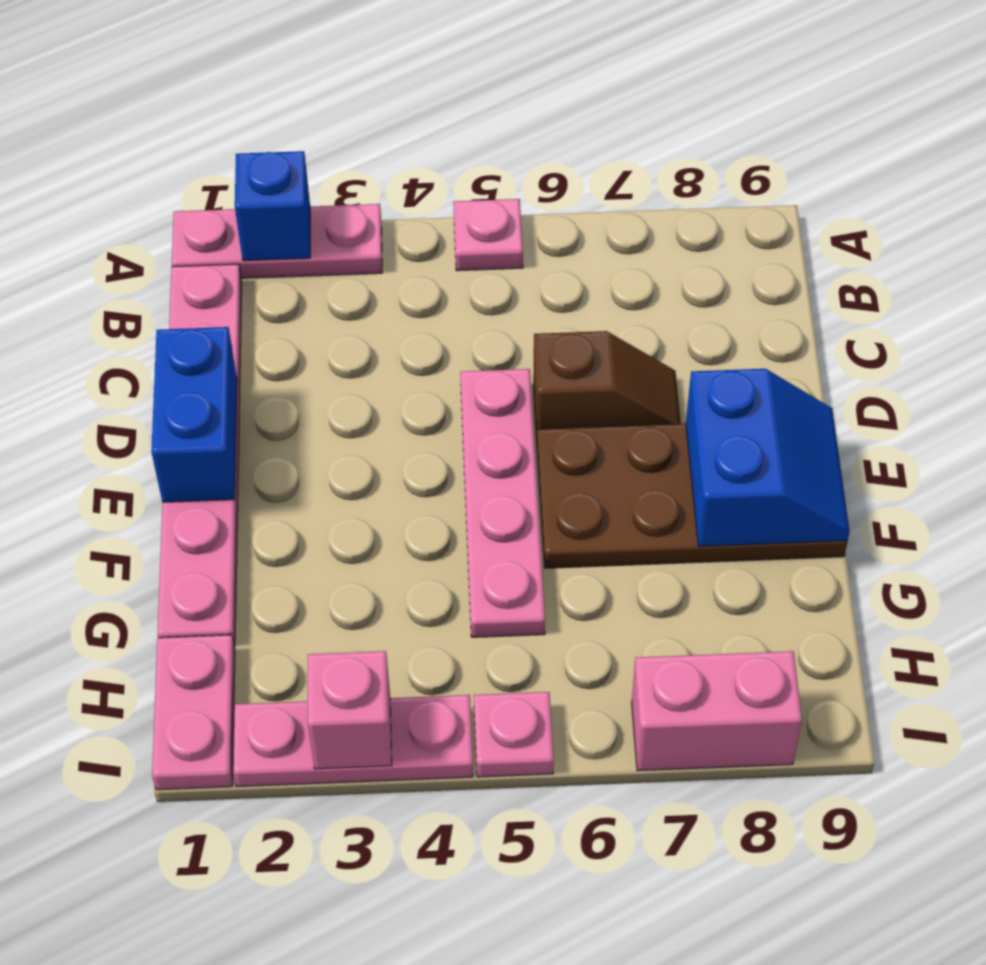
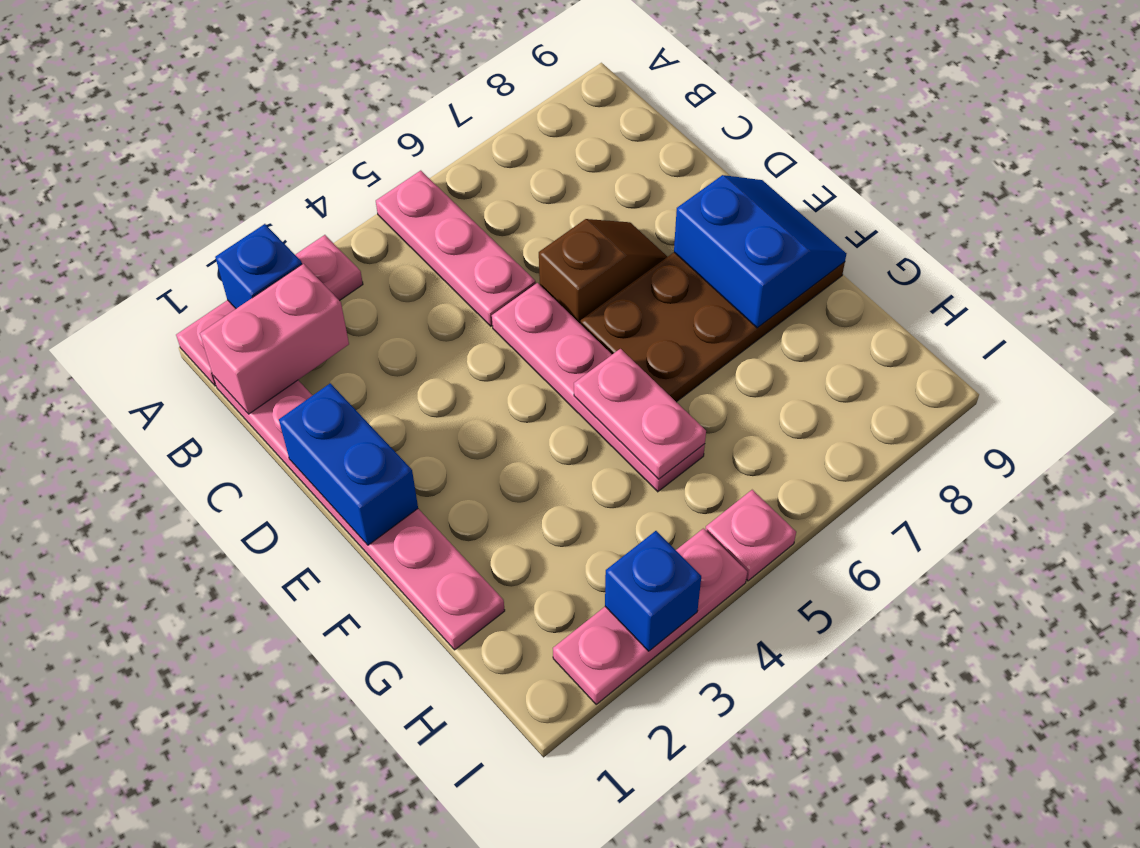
pink plate A5 level 1 -> pink plate A5:C5 level 1
pink plate H1:I1 level 1 -> pink plate F5:G5 level 2
pink brick I3 level 2 -> blue brick I3 level 2
pink brick I7:I8 level 1 -> pink brick B1:B2 level 2

